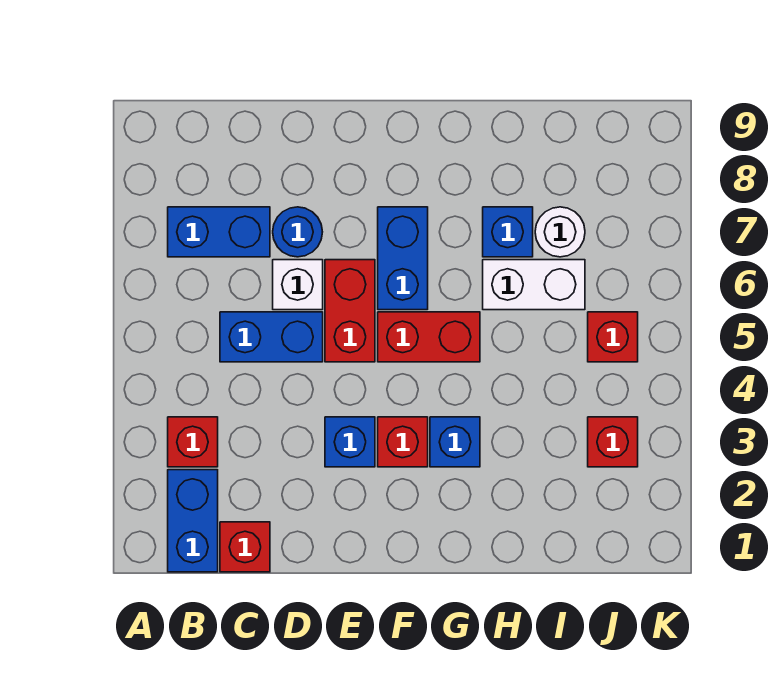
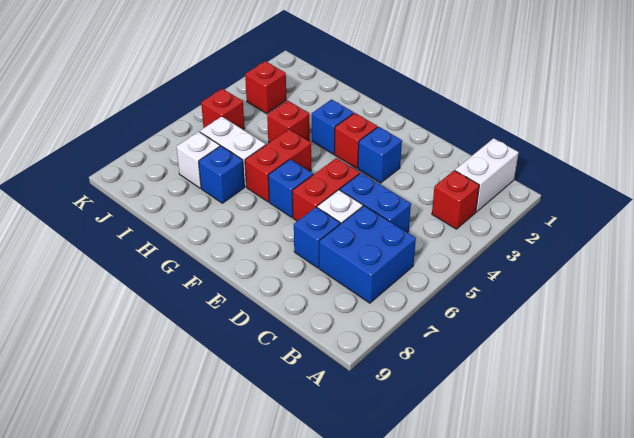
blue brick B1:B2 level 1 -> white brick B1:B2 level 1
blue brick B7:C7 level 1 -> blue brick B6:C7 level 1
red brick C1 level 1 -> red brick H4 level 1
blue round brick D7 level 1 -> blue brick D7 level 1
red brick F5:G5 level 1 -> red brick G5:G6 level 1
blue brick F6:F7 level 1 -> blue brick F6 level 1
white round brick I7 level 1 -> white brick I7 level 1

